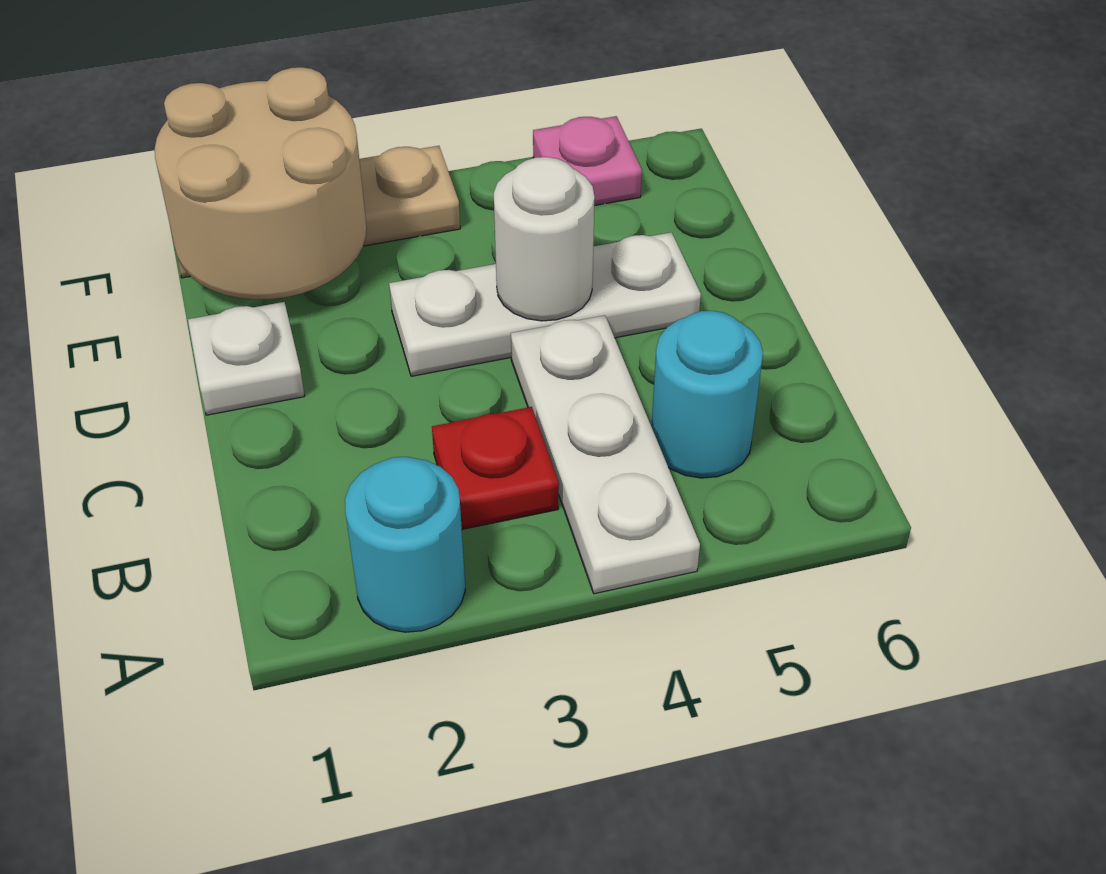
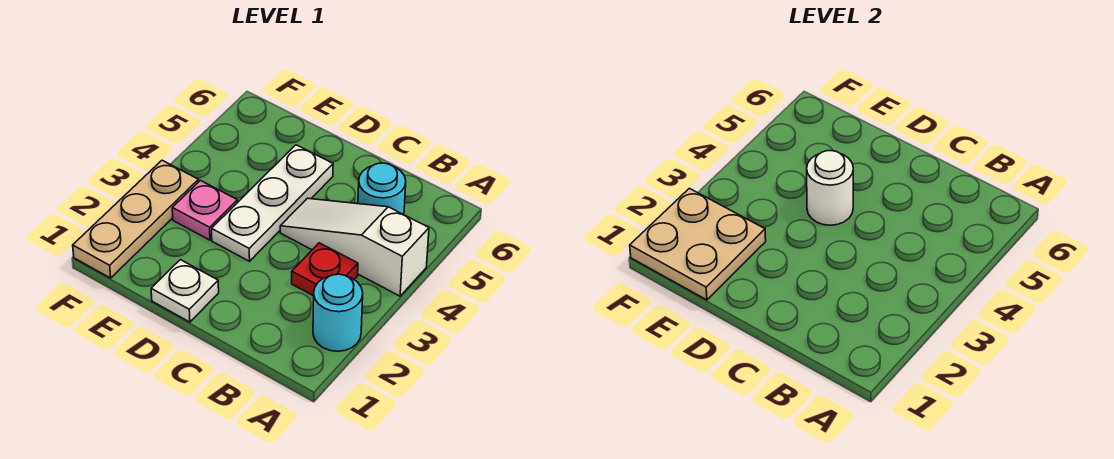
white plate A4:C4 level 1 -> white slope A4:C4 level 1 top A
tan round brick E1:F2 level 2 -> tan plate E1:F2 level 2
pink plate F5 level 1 -> pink plate E3 level 1

